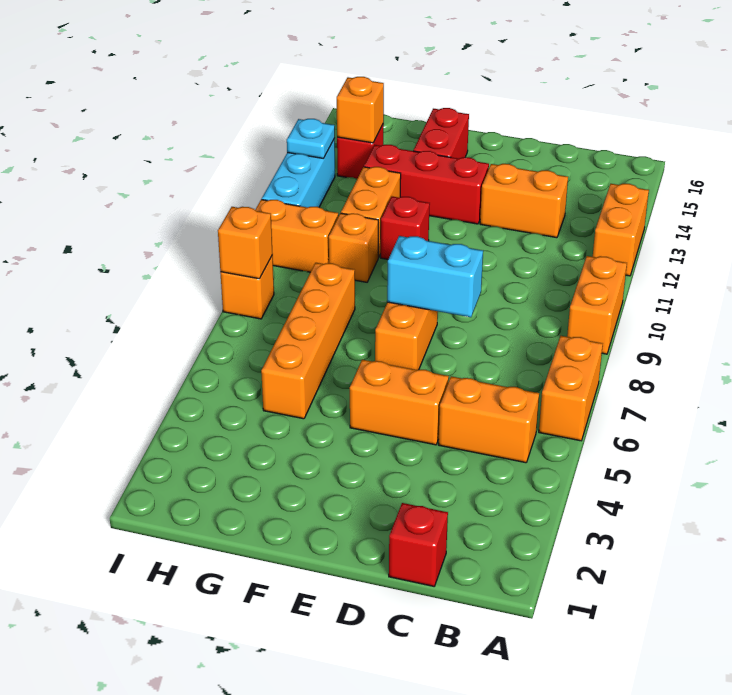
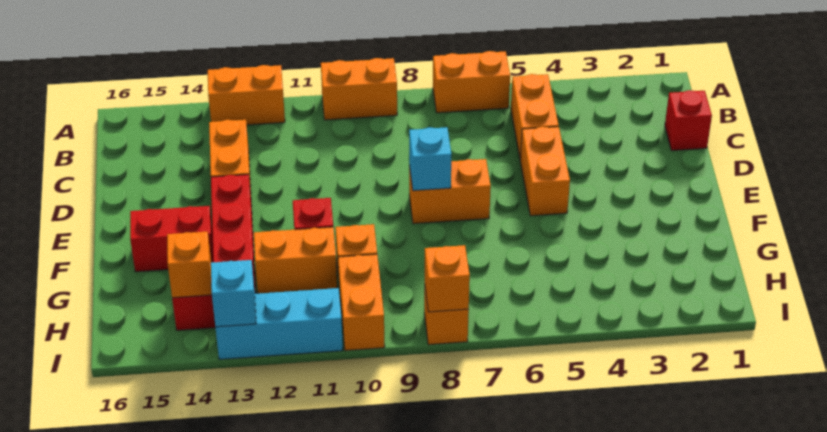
cyan brick D8:E8 level 2 -> cyan brick E8 level 2
orange brick G5:G8 level 1 -> none
cyan plate I13 level 2 -> cyan brick I13 level 2

